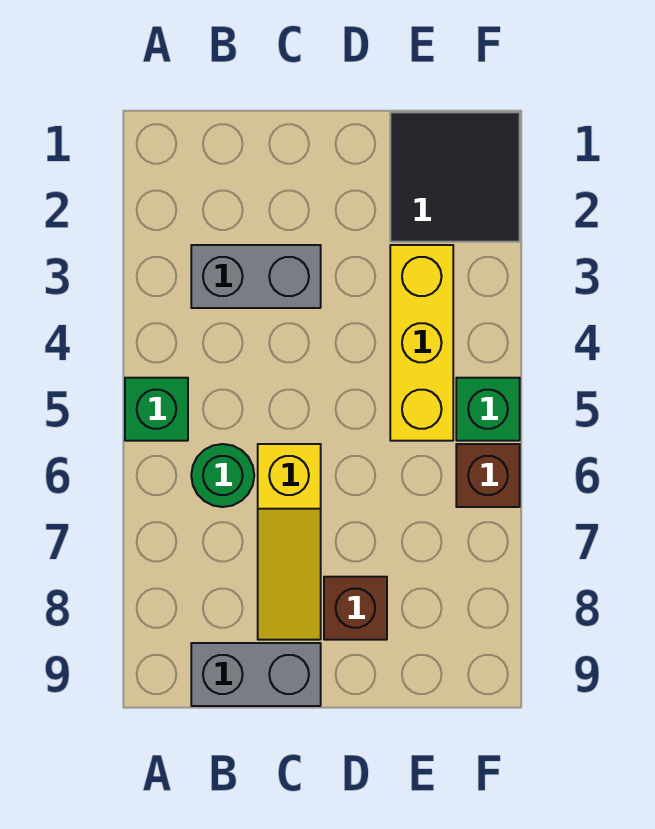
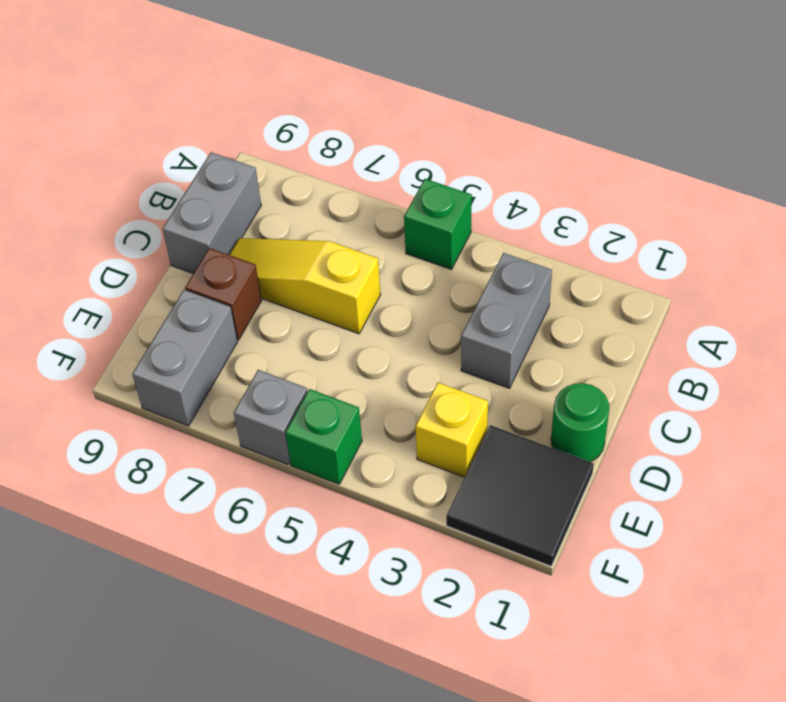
green round brick B6 level 1 -> green round brick D1 level 1
yellow brick E3:E5 level 1 -> yellow brick E3 level 1
none -> grey brick E8:F8 level 1
brown brick F6 level 1 -> grey brick F6 level 1

